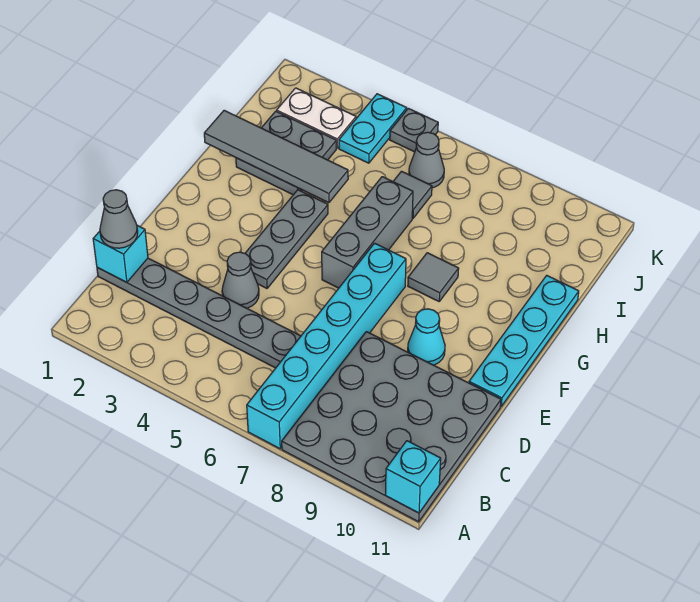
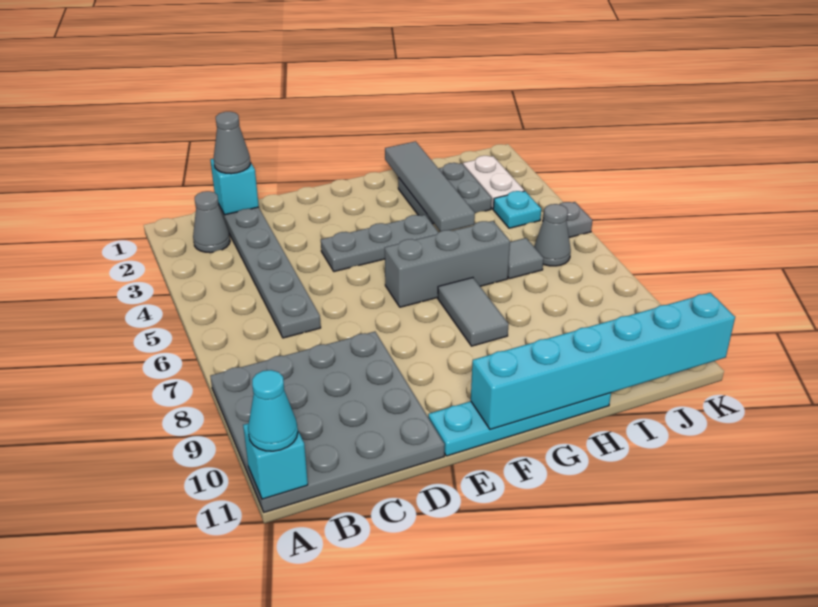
cyan brick A7:F7 level 1 -> cyan brick F11:K11 level 2
grey cone D4 level 1 -> grey cone B2 level 1
cyan cone E9 level 1 -> cyan cone A11 level 3
grey tile G8 level 1 -> grey tile G7:G8 level 1
cyan plate J4:K4 level 1 -> cyan plate J4 level 1

